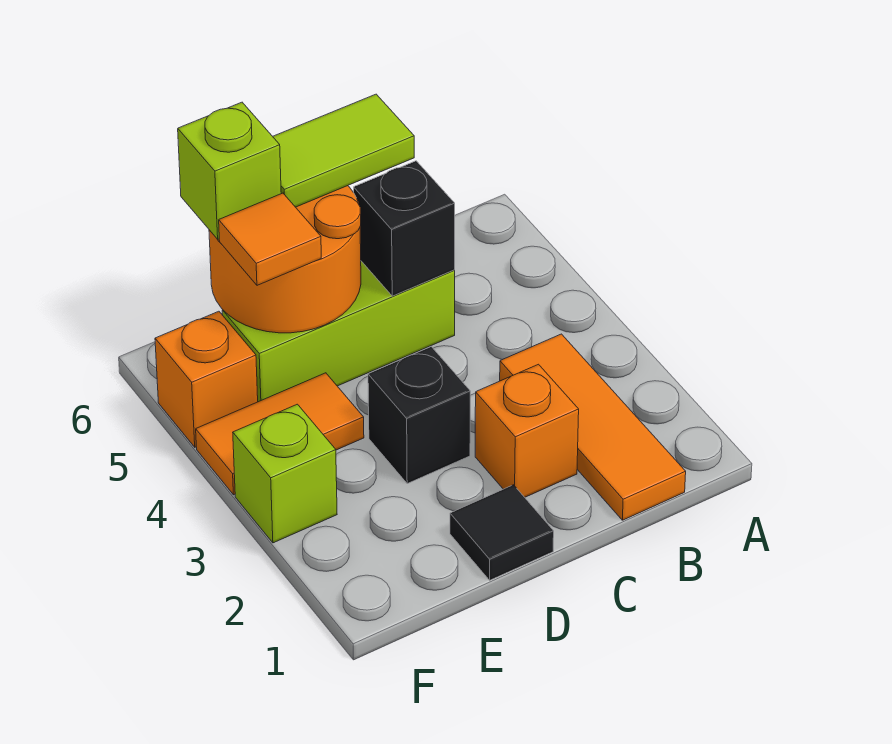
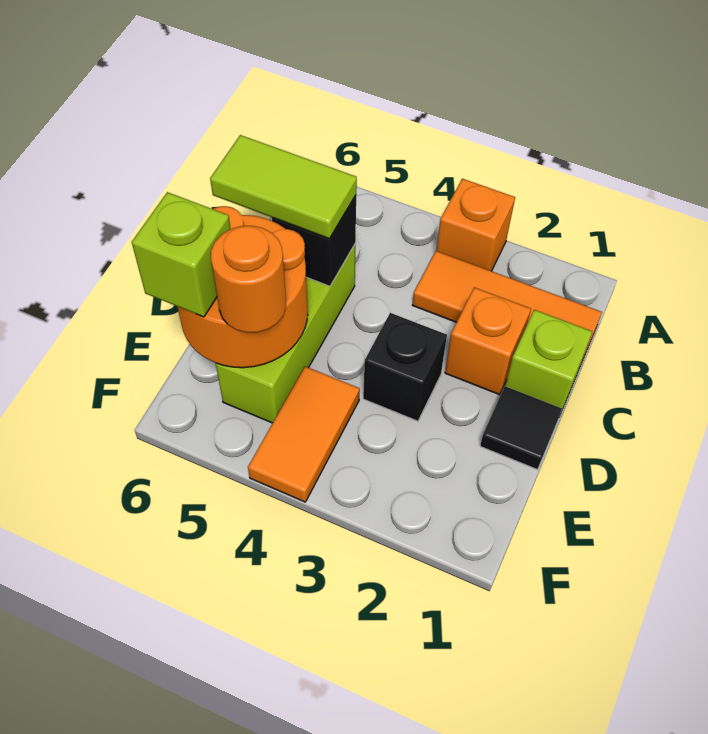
lime tile C6:D6 level 3 -> lime tile C5:C6 level 3
orange tile E5 level 3 -> orange round brick E5 level 3
lime brick F3 level 1 -> lime brick C1 level 1
orange brick F5 level 1 -> orange brick A3 level 1

